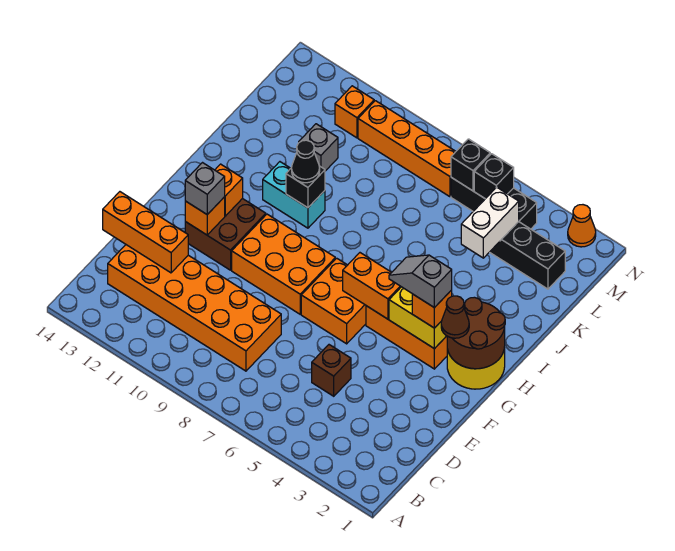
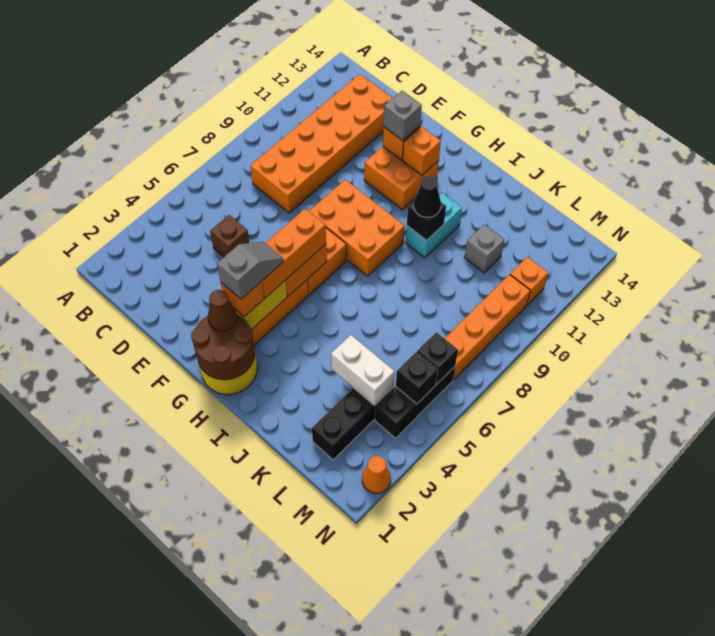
orange brick D12:D14 level 2 -> orange brick G4:G6 level 3
orange brick F8:G10 level 1 -> orange brick F8:H9 level 1
brown brick F11:G12 level 1 -> orange brick F11:G12 level 1

